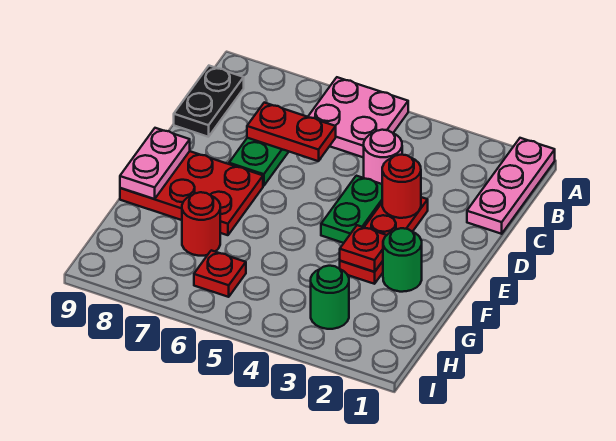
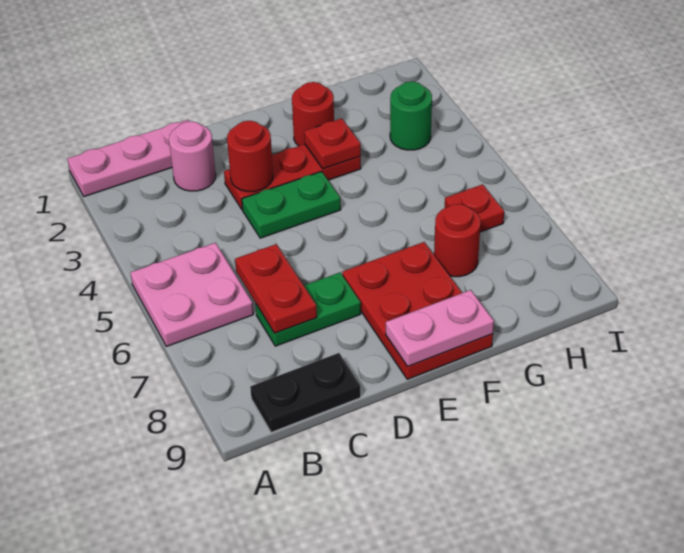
pink round brick C4 level 1 -> pink round brick C2 level 1
green round brick F2 level 1 -> red round brick F2 level 1

